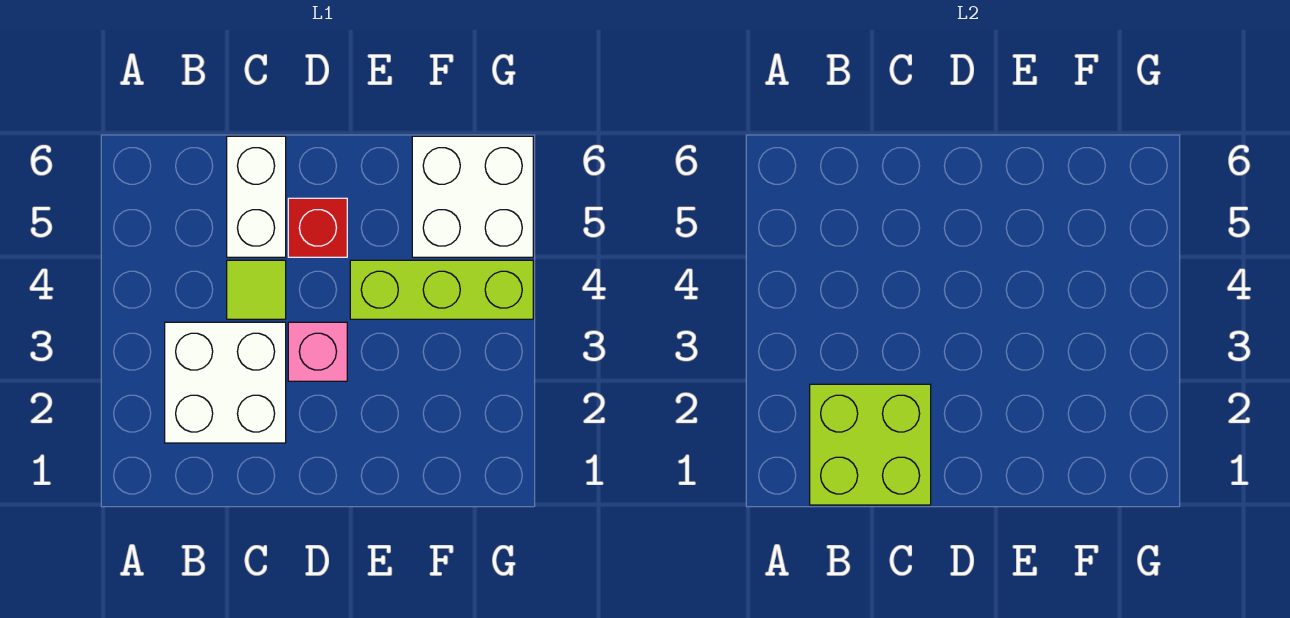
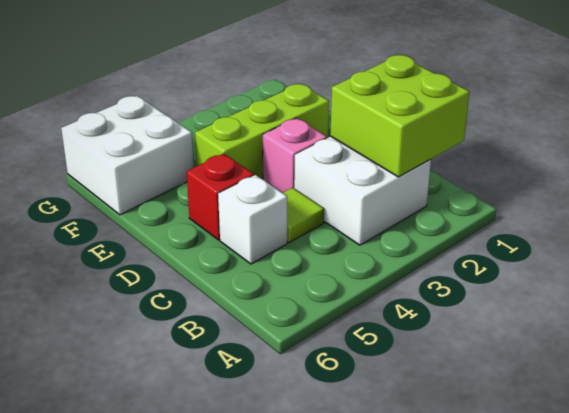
white brick C5:C6 level 1 -> white brick C5 level 1
lime brick E4:G4 level 1 -> lime brick E2:E4 level 1

